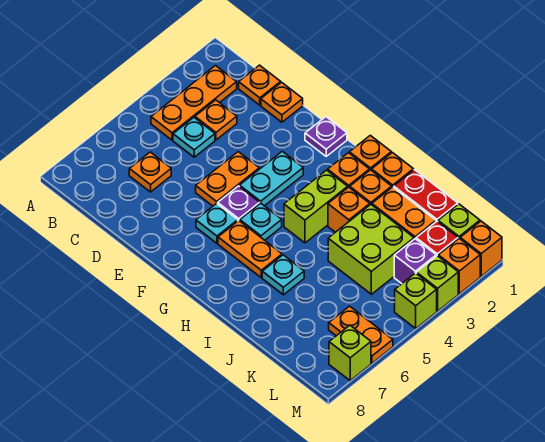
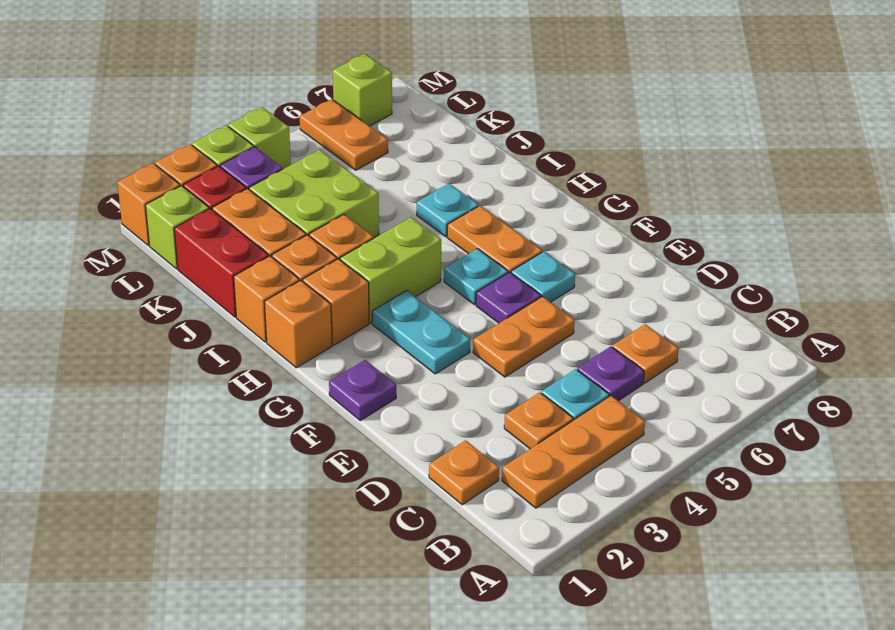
none -> purple plate C5 level 1
orange plate D1 level 1 -> none
cyan plate F3:F4 level 1 -> cyan plate F3:G3 level 1

